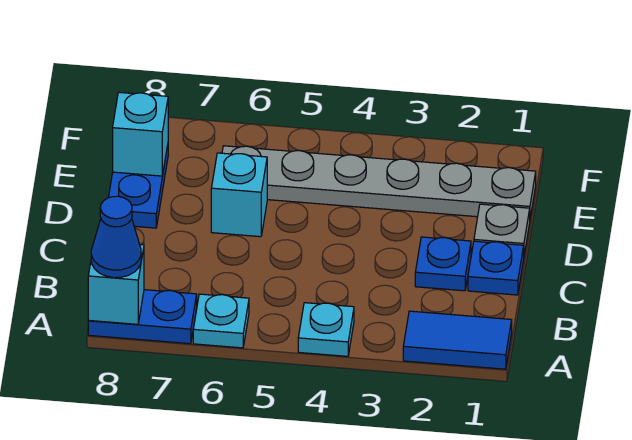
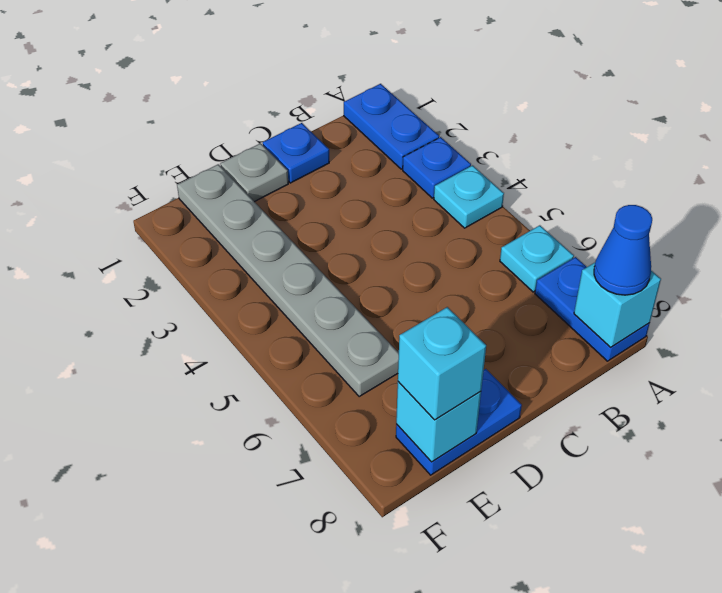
blue tile A1:A2 level 1 -> blue plate A1:A2 level 1
blue plate C2 level 1 -> blue plate A3 level 1
cyan brick D6 level 1 -> cyan brick E8 level 3

